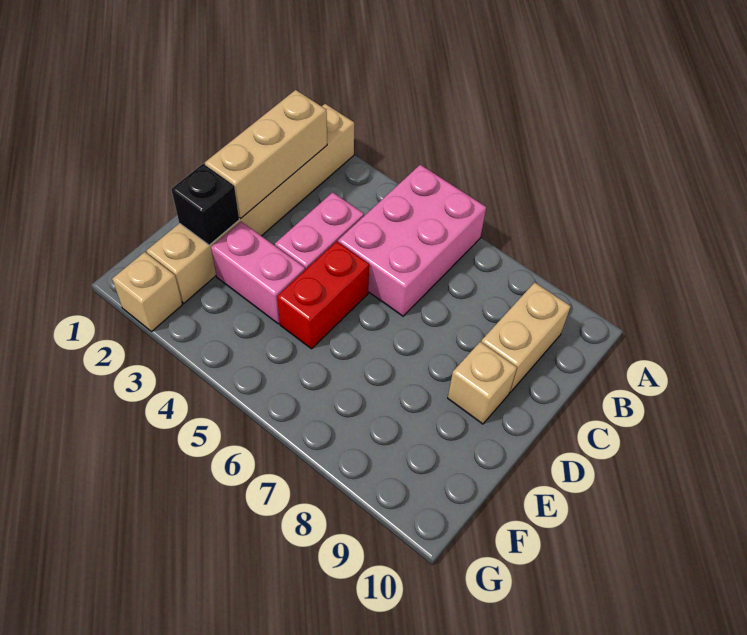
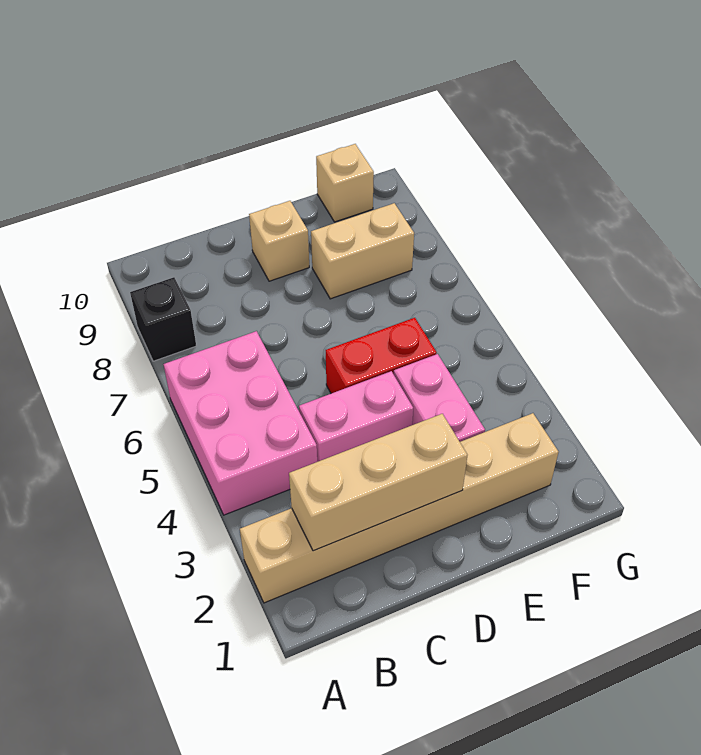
pink brick A5:C6 level 1 -> pink brick A4:B6 level 1
tan brick B9:C9 level 1 -> tan brick E8:F8 level 1
black brick E2 level 2 -> black brick A8 level 1
tan brick G2 level 1 -> tan brick F10 level 1

